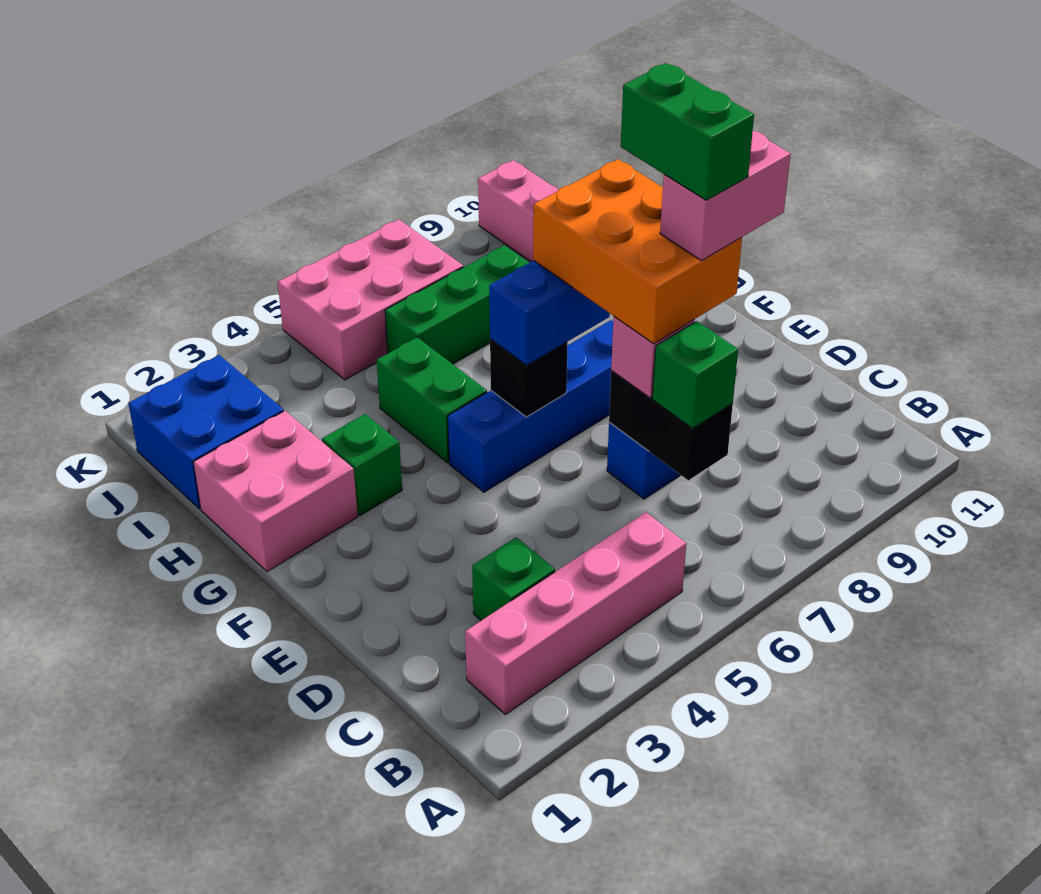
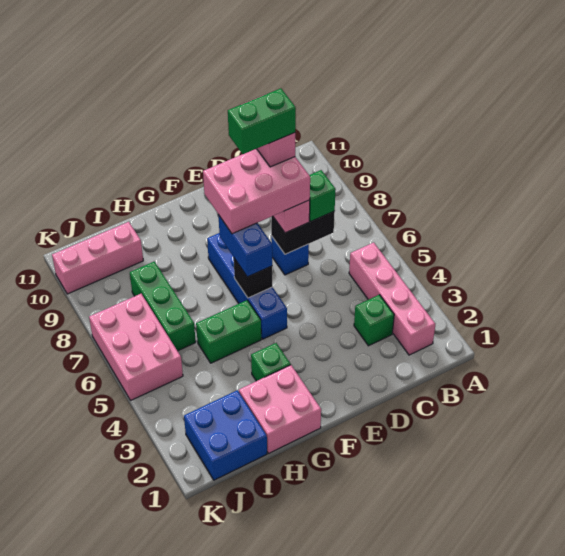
orange brick D7:F8 level 4 -> pink brick D7:F8 level 4

